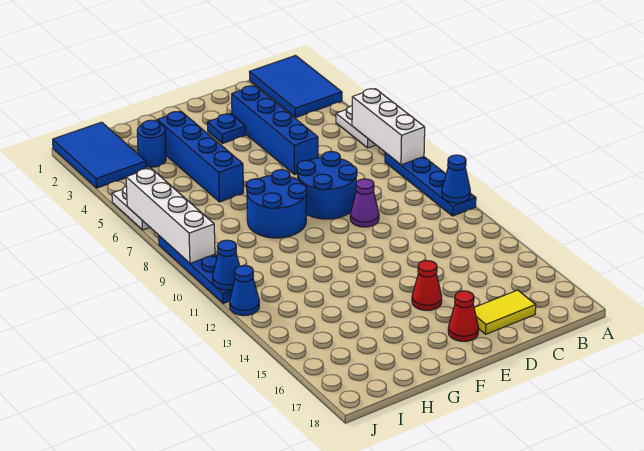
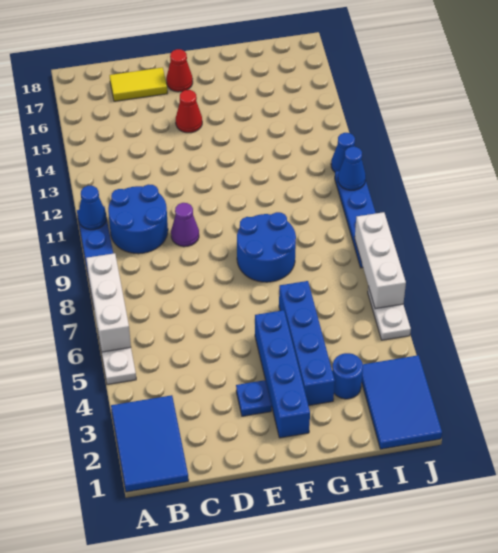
blue brick D3:D6 level 1 -> blue brick F2:F5 level 1
blue round brick D8:E9 level 1 -> blue round brick B10:C11 level 1
white brick J6:J9 level 2 -> white brick J6:J8 level 2

